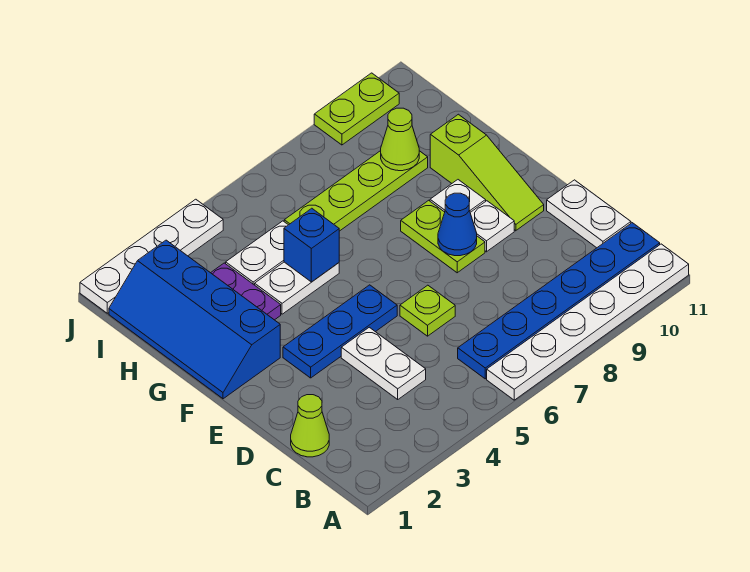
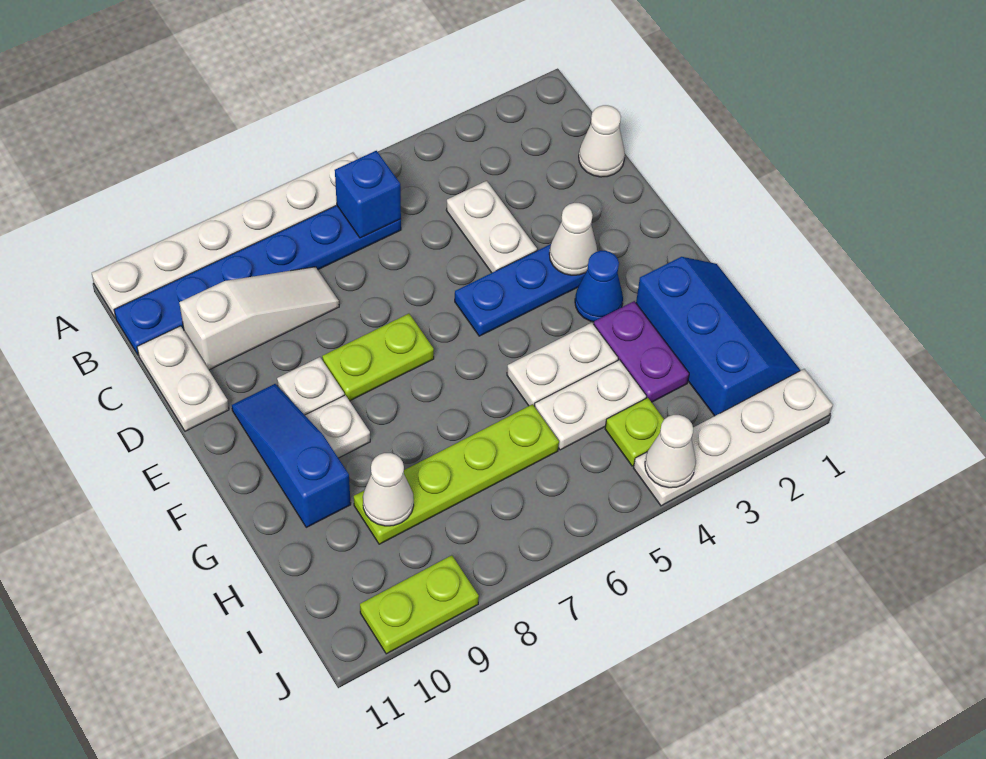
lime cone C1 level 1 -> white cone C1 level 1
none -> white slope C8:C10 level 1 top 10
lime plate D6 level 1 -> lime plate I4 level 1
none -> white cone E3 level 2
lime plate E8:F8 level 1 -> lime plate E7:E8 level 1
blue cone E8 level 2 -> blue cone F3 level 1
lime slope E10:G10 level 1 top G -> blue slope E10:G10 level 1 top G
blue slope F1:I2 level 1 top 2 -> blue slope G1:I2 level 1 top 2
blue brick G5 level 2 -> blue brick B6 level 2
lime cone H9 level 2 -> white cone H9 level 2
none -> white cone J4 level 2

